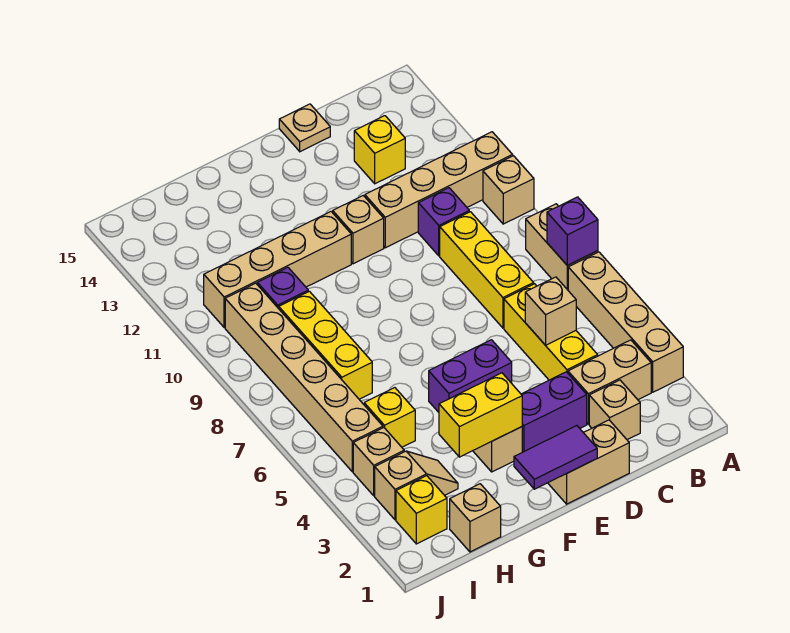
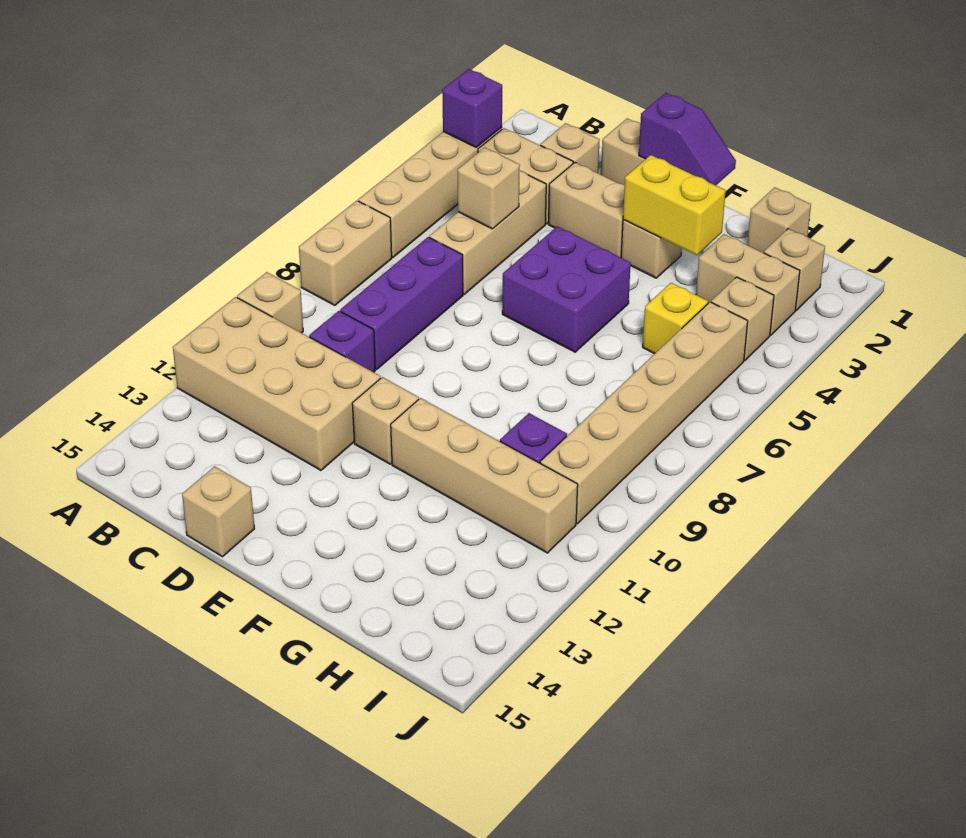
purple brick A7 level 2 -> purple brick A3 level 2
tan brick A11:D11 level 1 -> tan brick A11:D12 level 1
yellow brick C4:C6 level 1 -> tan brick C4:C6 level 1
yellow brick C7:C9 level 1 -> purple brick C7:C9 level 1
yellow brick C13 level 1 -> none
purple brick D3:E3 level 1 -> tan brick D3:E3 level 1
tan plate D15 level 1 -> tan brick D15 level 1
purple tile E1:F1 level 2 -> purple slope E1:F1 level 2 top E
purple brick E5:F5 level 1 -> purple brick E5:F6 level 1
tan slope H3:I3 level 1 top I -> tan brick H3:I3 level 1
yellow brick H7:H9 level 1 -> none
yellow brick I2 level 1 -> tan brick I2 level 1

